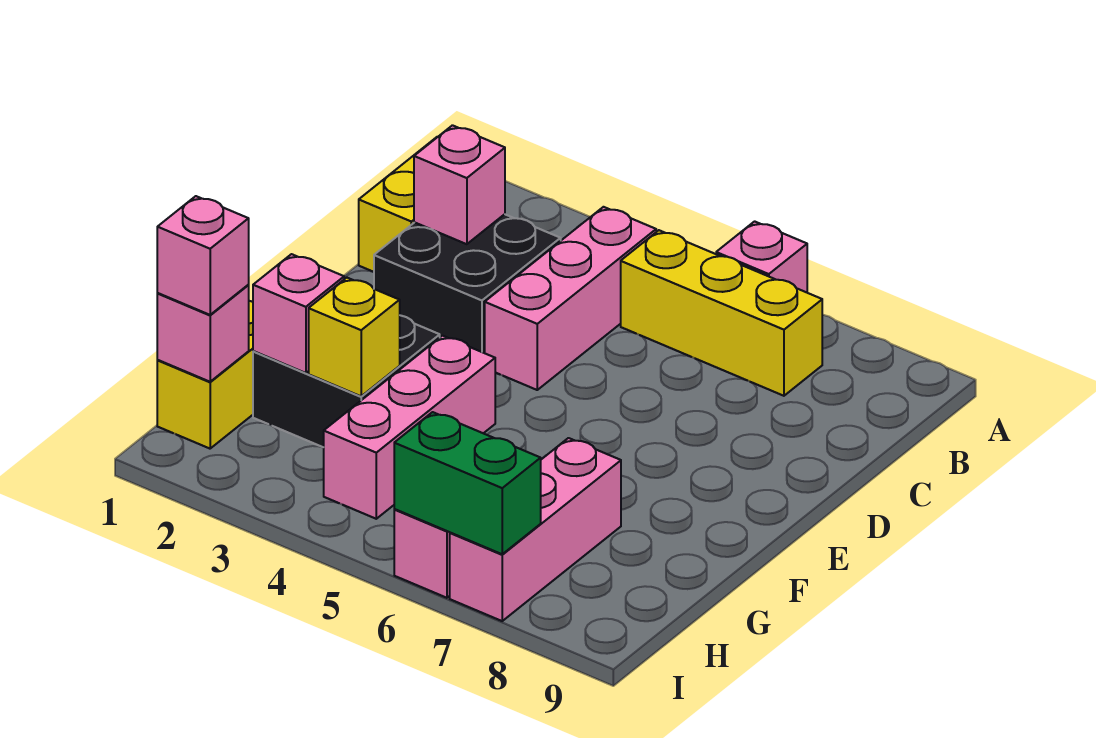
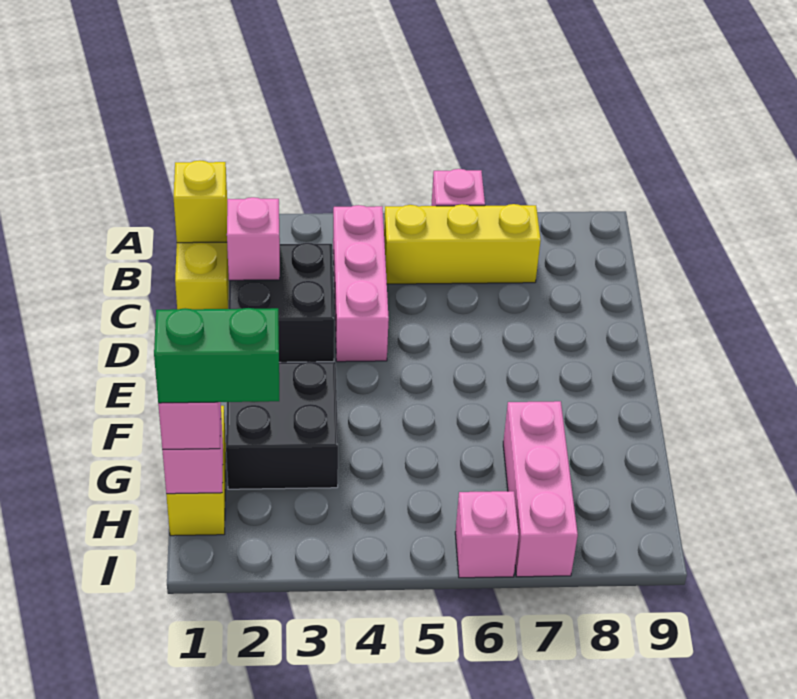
pink brick F4:H4 level 1 -> none
pink brick G2 level 2 -> none
yellow brick G3 level 2 -> yellow brick B1 level 2
green brick I6:I7 level 2 -> green brick H1:H2 level 4

